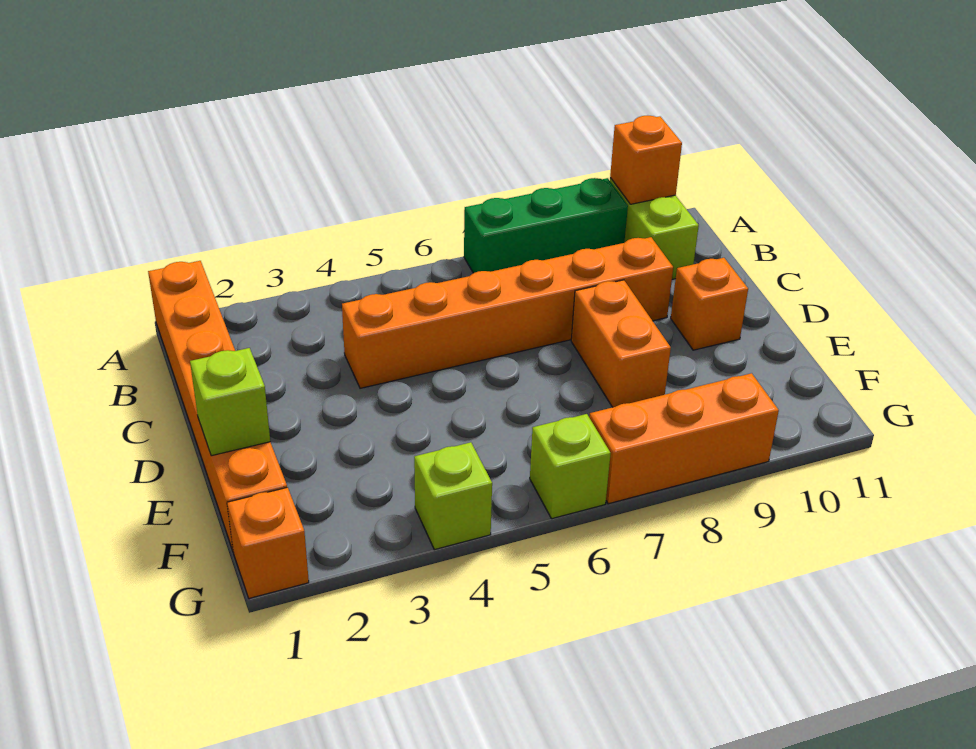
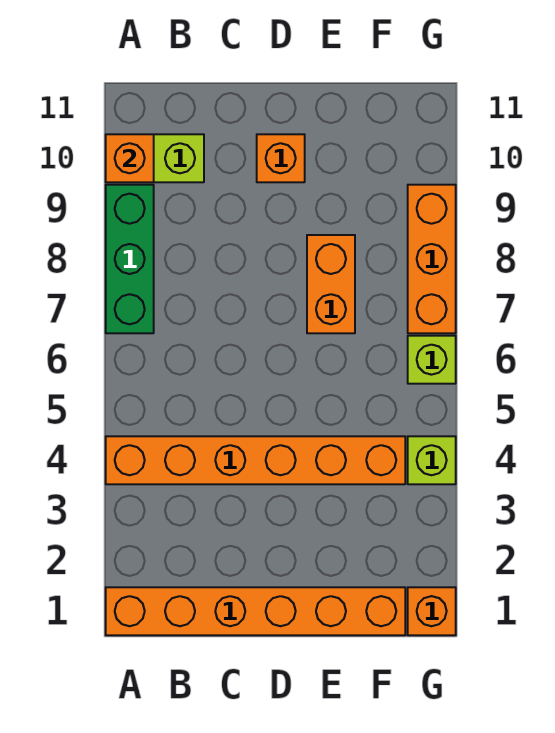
orange brick C4:C9 level 1 -> orange brick A4:F4 level 1
orange brick D8:E8 level 1 -> orange brick E7:E8 level 1
lime brick E1 level 2 -> none

